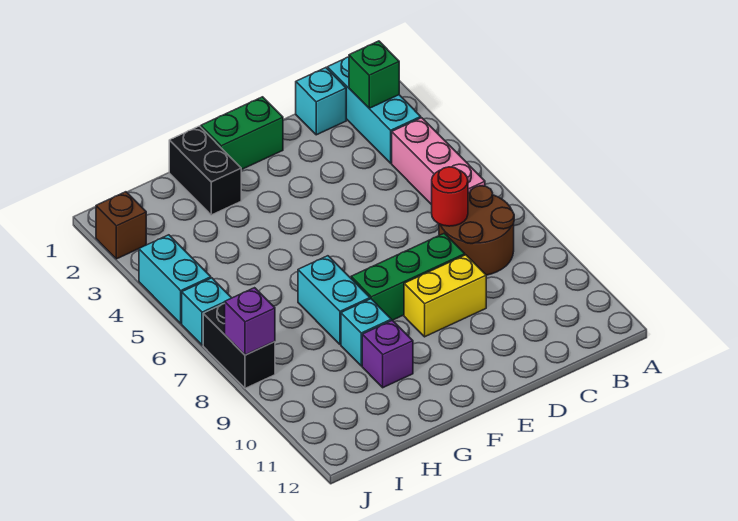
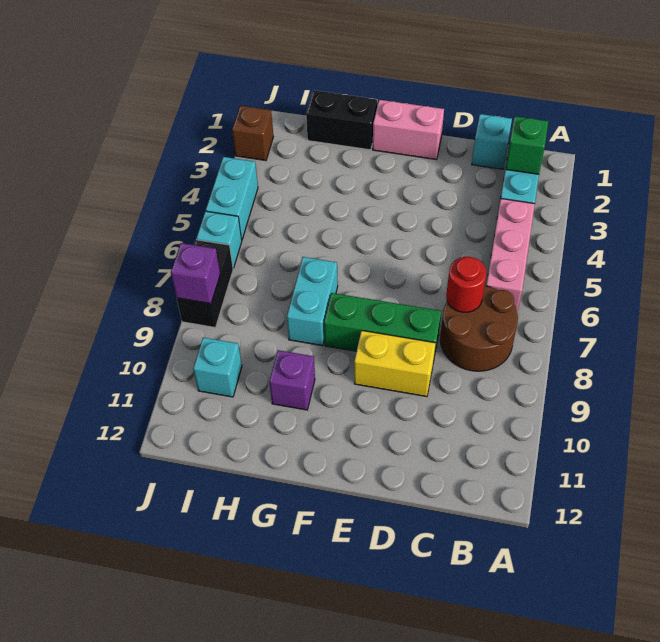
green brick E1:F1 level 1 -> pink brick E1:F1 level 1
black brick G1:G2 level 1 -> black brick G1:H1 level 1
cyan brick G9 level 1 -> cyan brick I10 level 1

